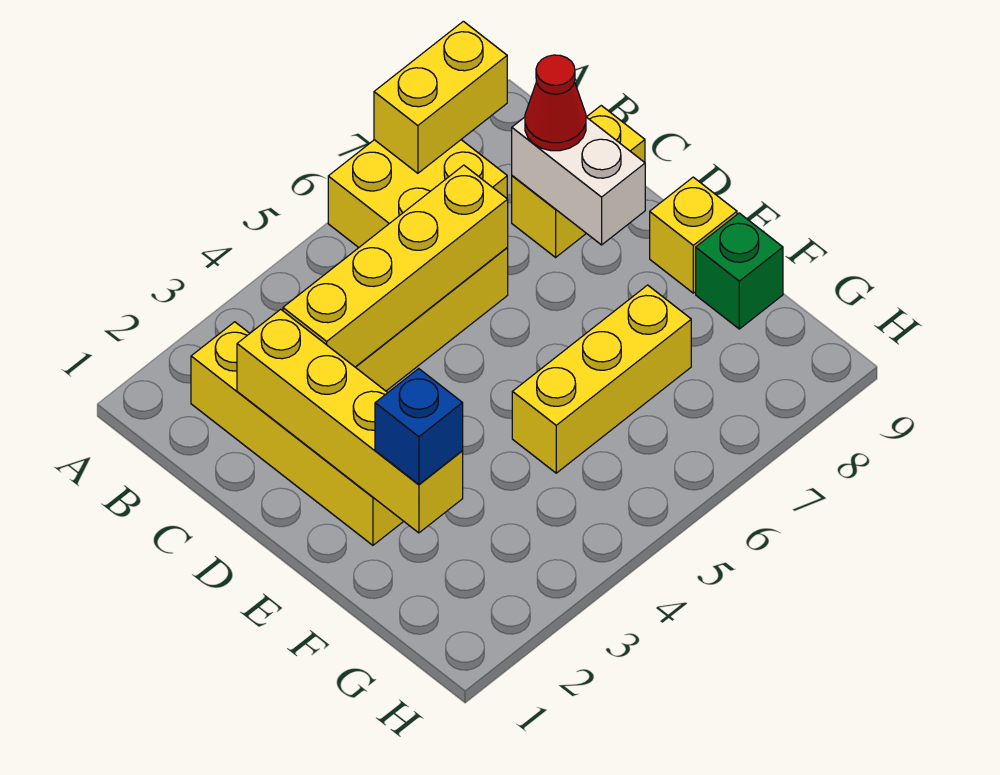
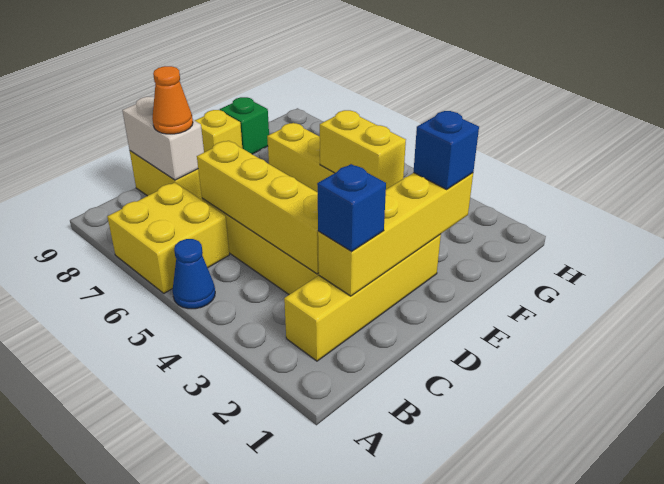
none -> blue cone A5 level 1
yellow brick A7:A8 level 2 -> yellow brick F4:F5 level 2
none -> blue brick C2 level 3
white brick C8:D8 level 2 -> white brick C8:C9 level 2
red cone C8 level 3 -> orange cone C8 level 3

